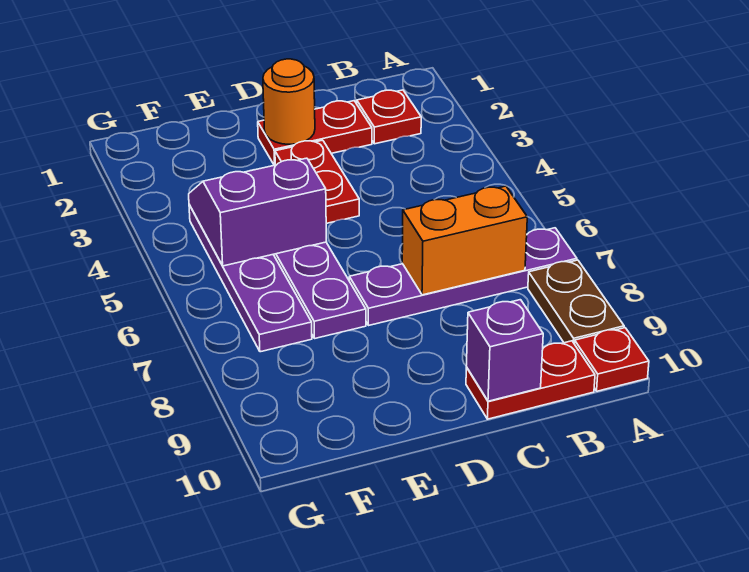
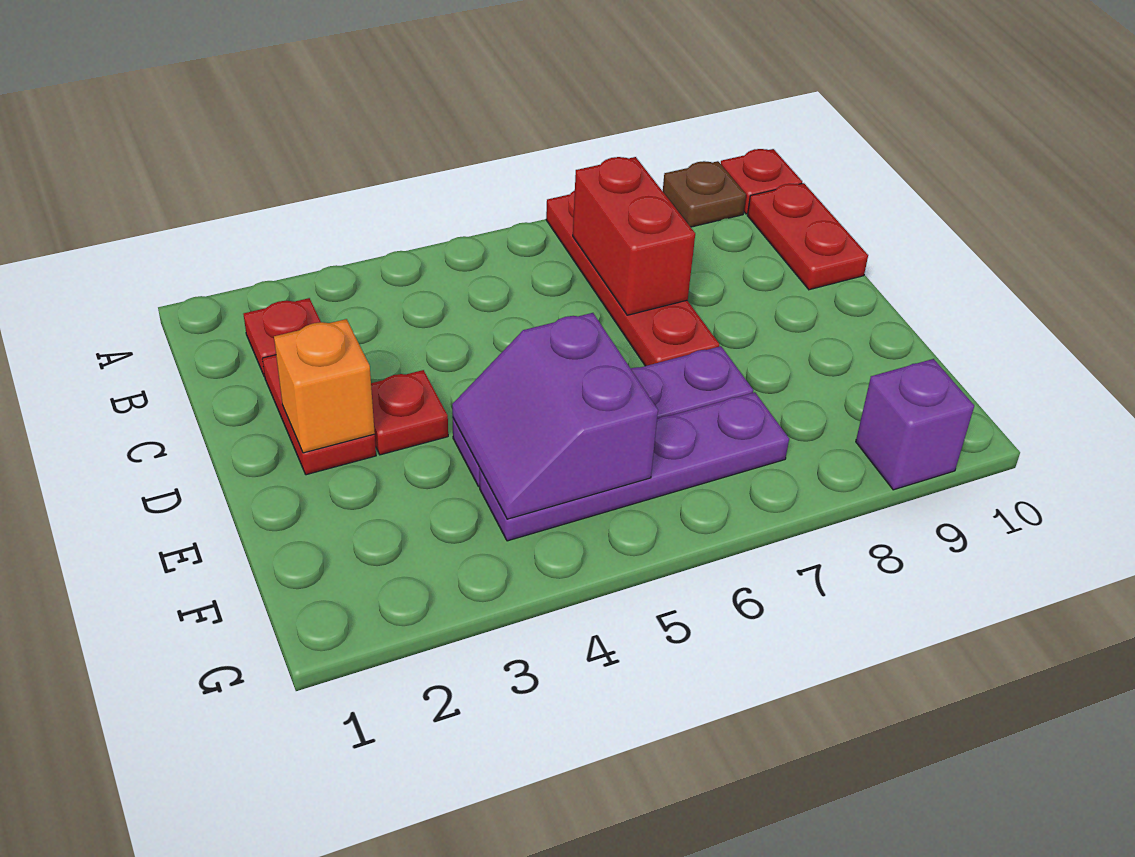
purple plate A7:D7 level 1 -> red plate A7:D7 level 1
brown plate A8:A9 level 1 -> brown plate A9 level 1
orange brick B7:C7 level 2 -> red brick B7:C7 level 2
purple brick C10 level 2 -> purple brick G9 level 1
orange round brick D2 level 2 -> orange brick D2 level 2
red plate D3:D4 level 1 -> red plate D3 level 1

